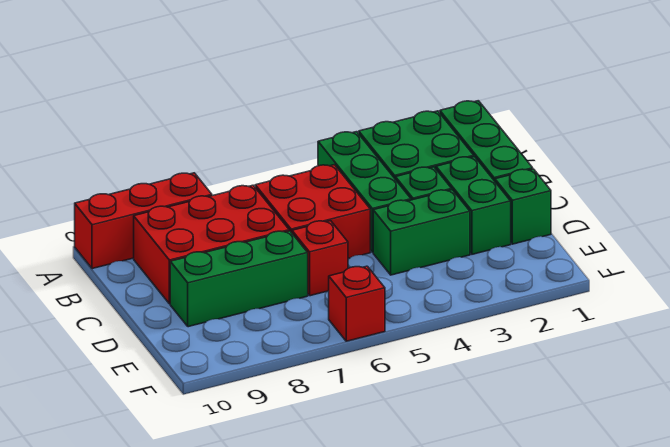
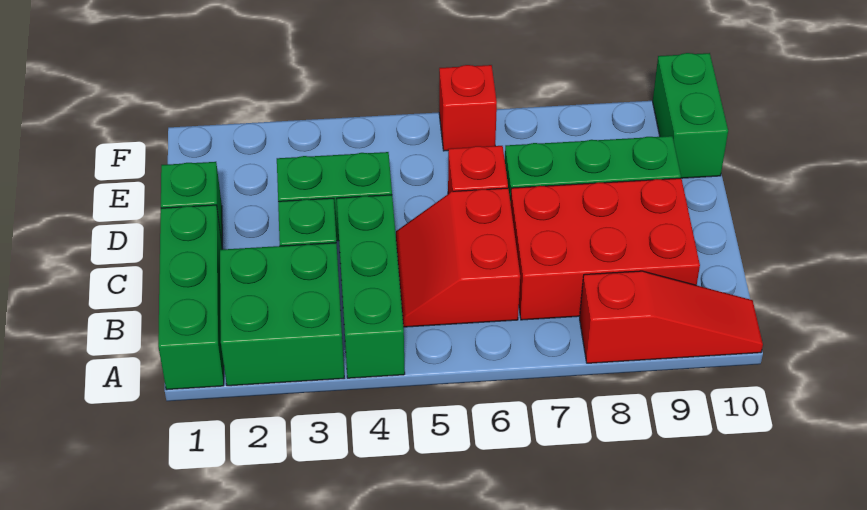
red brick A8:A10 level 1 -> red slope A8:A10 level 1 top 8
red brick B5:C6 level 1 -> red slope B5:C6 level 1 top 6
green brick C2:D2 level 1 -> green brick E10:F10 level 1

